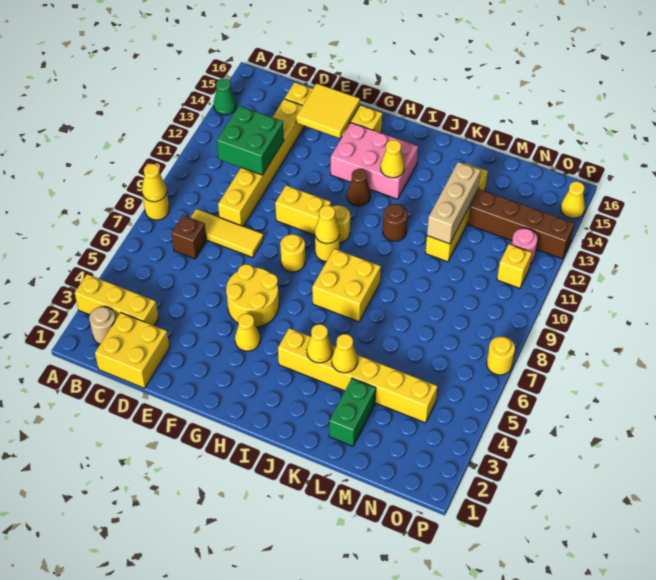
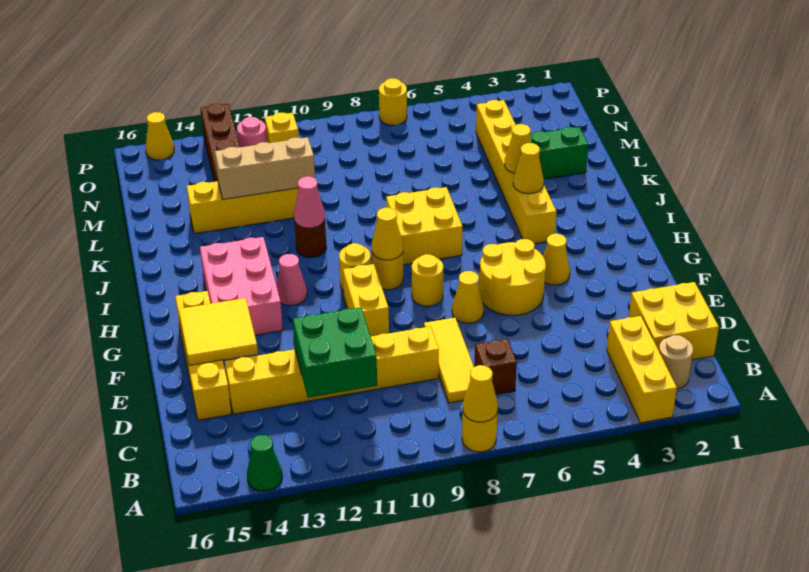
brown cone H12 level 1 -> pink cone H12 level 1
yellow cone I13 level 2 -> yellow cone F7 level 1
none -> pink cone J11 level 2

